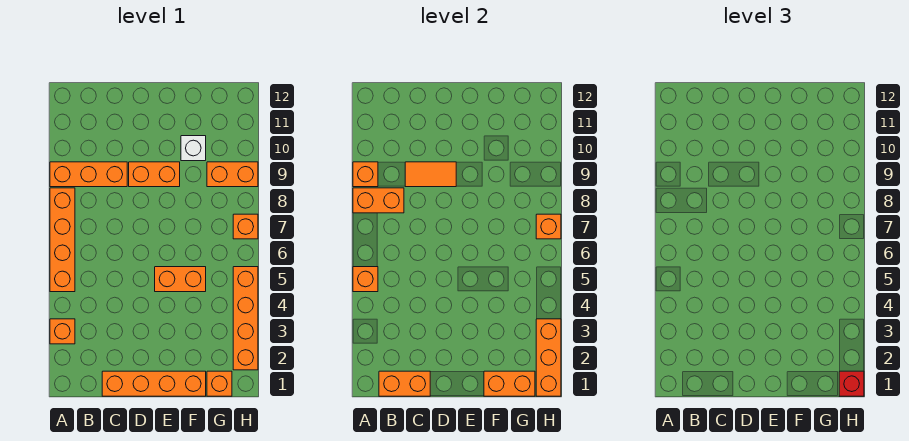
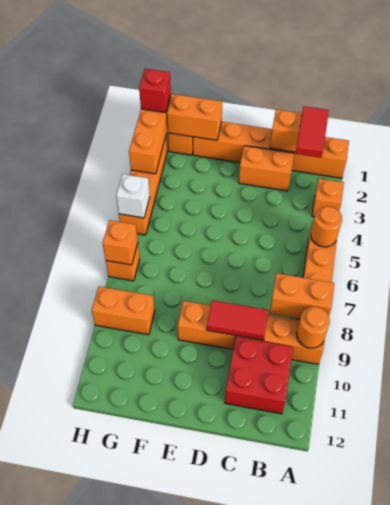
orange brick A5 level 2 -> orange round brick A5 level 2
orange brick A9 level 2 -> orange round brick A9 level 2
none -> red tile B1:B2 level 3
none -> red brick B10:C11 level 1
orange brick C1:F1 level 1 -> orange brick A1:F1 level 1
orange tile C9:D9 level 2 -> red tile C9:D9 level 2
orange brick E5:F5 level 1 -> orange brick C2:D2 level 1
white brick F10 level 1 -> white brick H5 level 2

